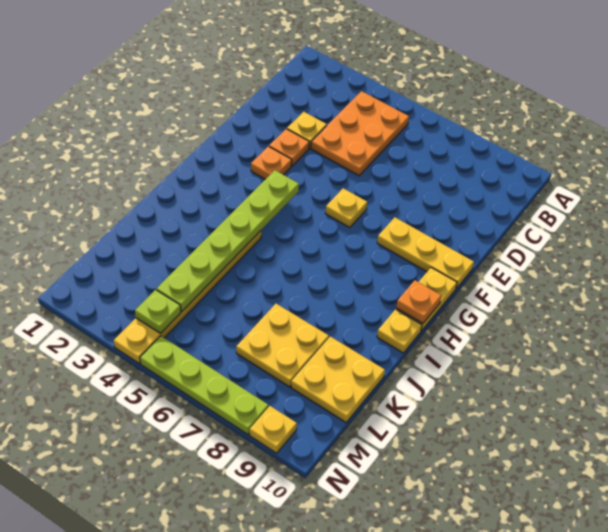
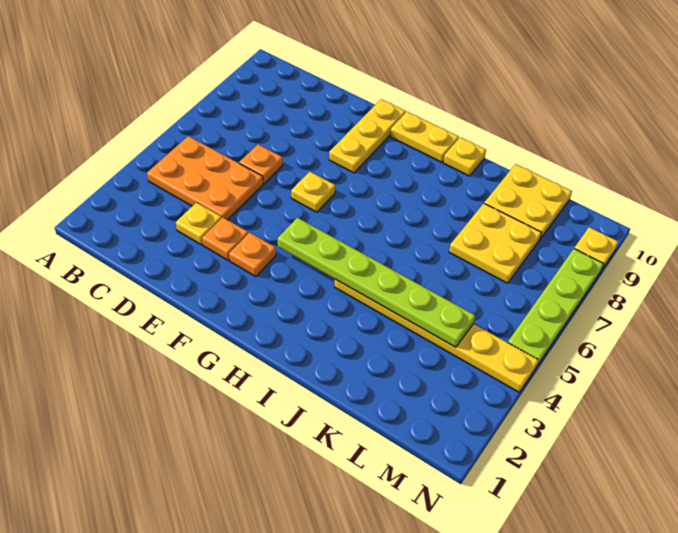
orange plate H10 level 2 -> orange plate D6 level 1
lime plate M4 level 2 -> none

